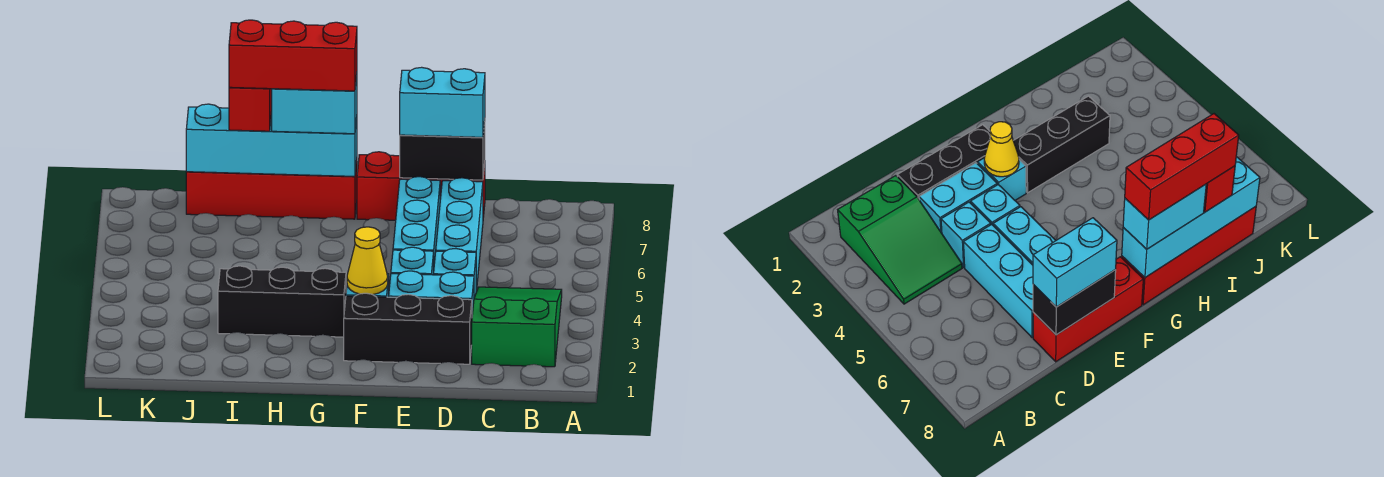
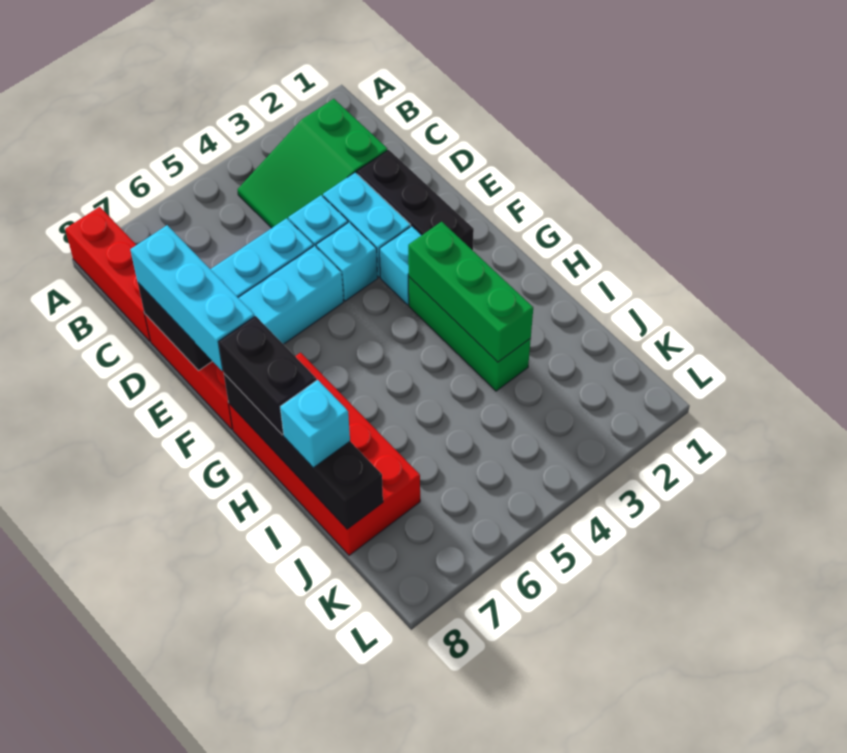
cyan brick D8:E8 level 3 -> cyan brick D8:F8 level 3
yellow cone F3 level 2 -> none
black brick G3:I3 level 1 -> green brick G3:I3 level 1
none -> green brick G3:I3 level 2
red brick G8:J8 level 1 -> red brick G7:J8 level 1
cyan brick G8:J8 level 2 -> black brick G8:J8 level 2
cyan brick G8:H8 level 3 -> black brick G8:H8 level 3
red brick G8:I8 level 4 -> red brick A8:C8 level 1
red brick I8 level 3 -> cyan brick I8 level 3

